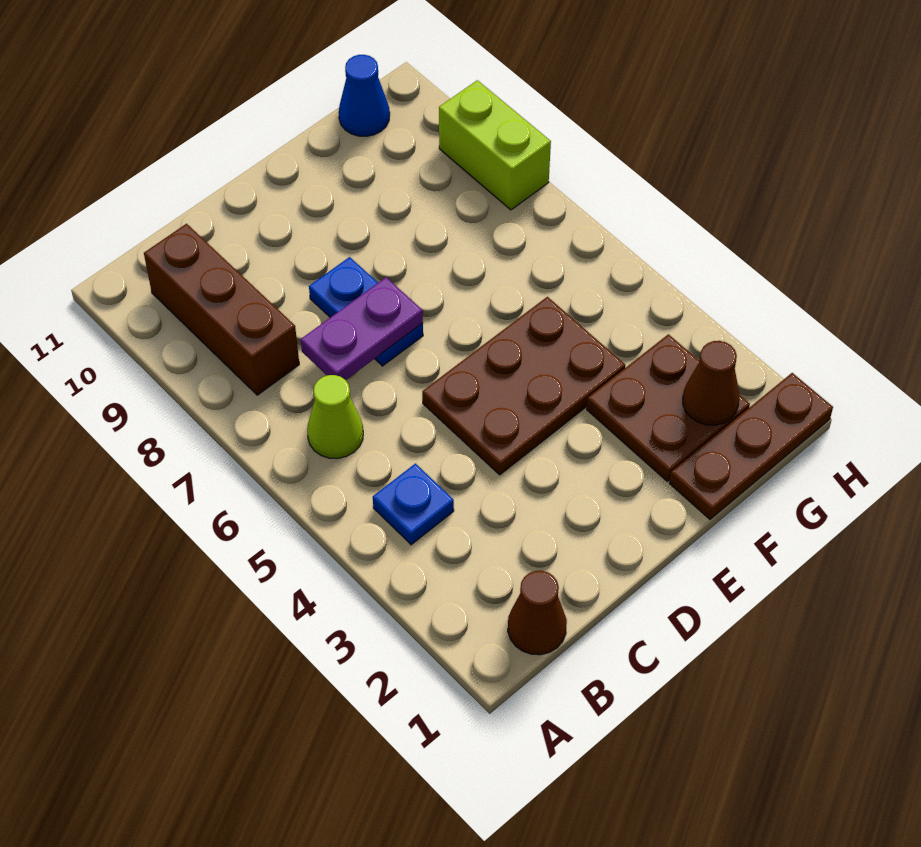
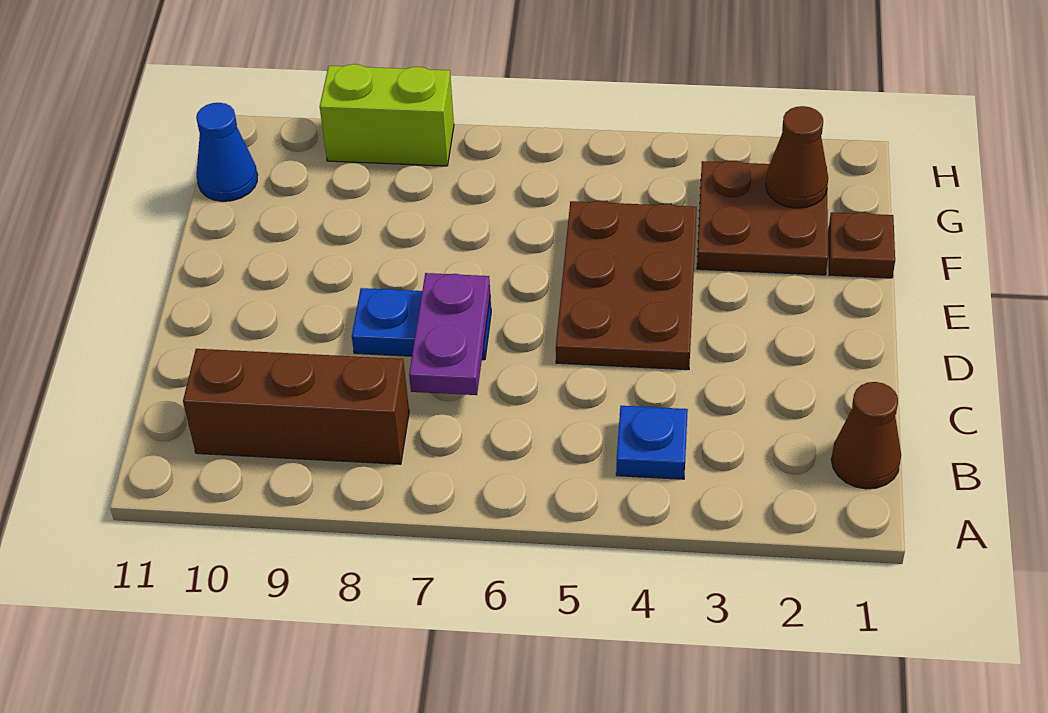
lime cone B6 level 1 -> none
brown plate F1:H1 level 1 -> brown plate F1 level 1

